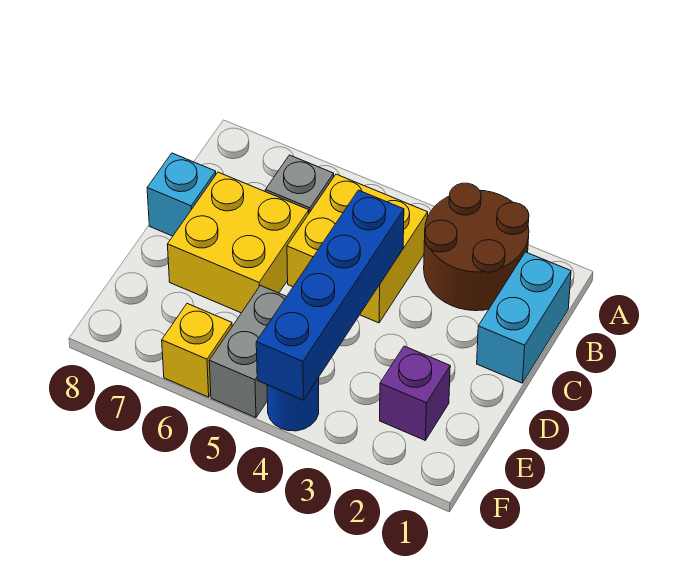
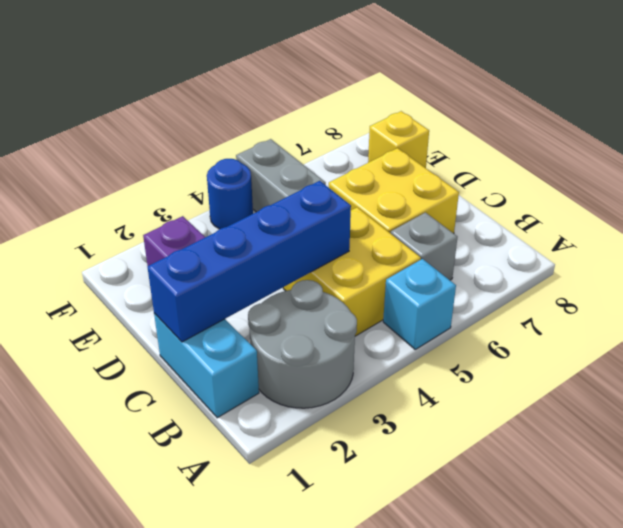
brown round brick A2:B3 level 1 -> grey round brick A2:B3 level 1
blue brick C4:F4 level 2 -> blue brick C1:C4 level 2
cyan brick C8 level 1 -> cyan brick A5 level 1
yellow brick F6 level 1 -> yellow brick E8 level 1

